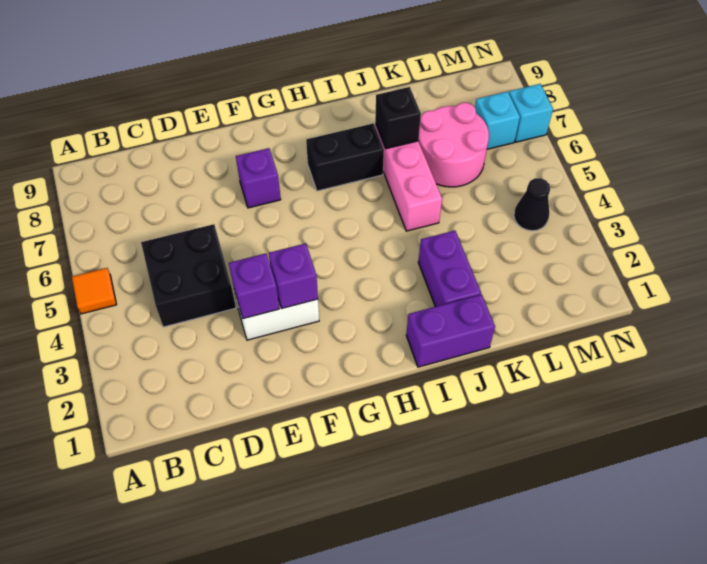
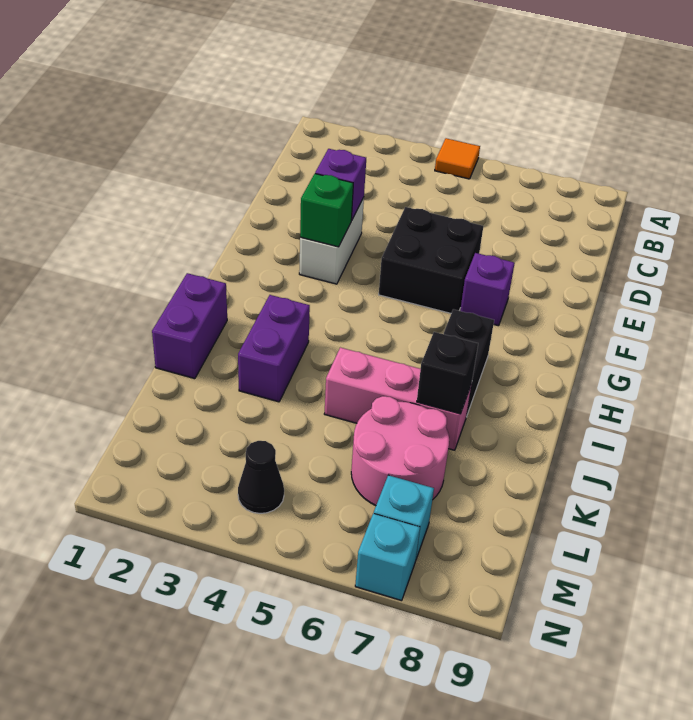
black brick C4:D5 level 1 -> black brick E5:F6 level 1
purple brick F3 level 2 -> green brick F3 level 2
purple brick J2:J3 level 1 -> purple brick I3:J3 level 1

